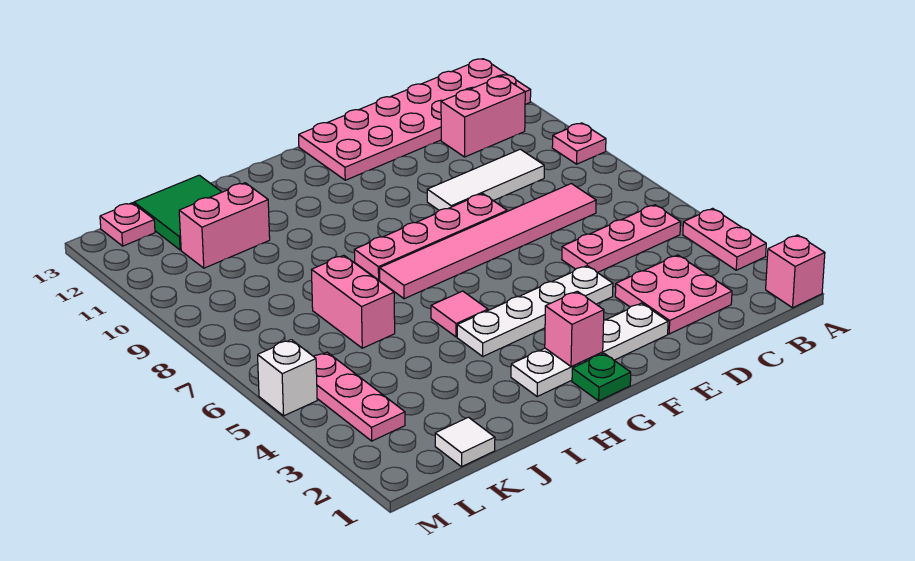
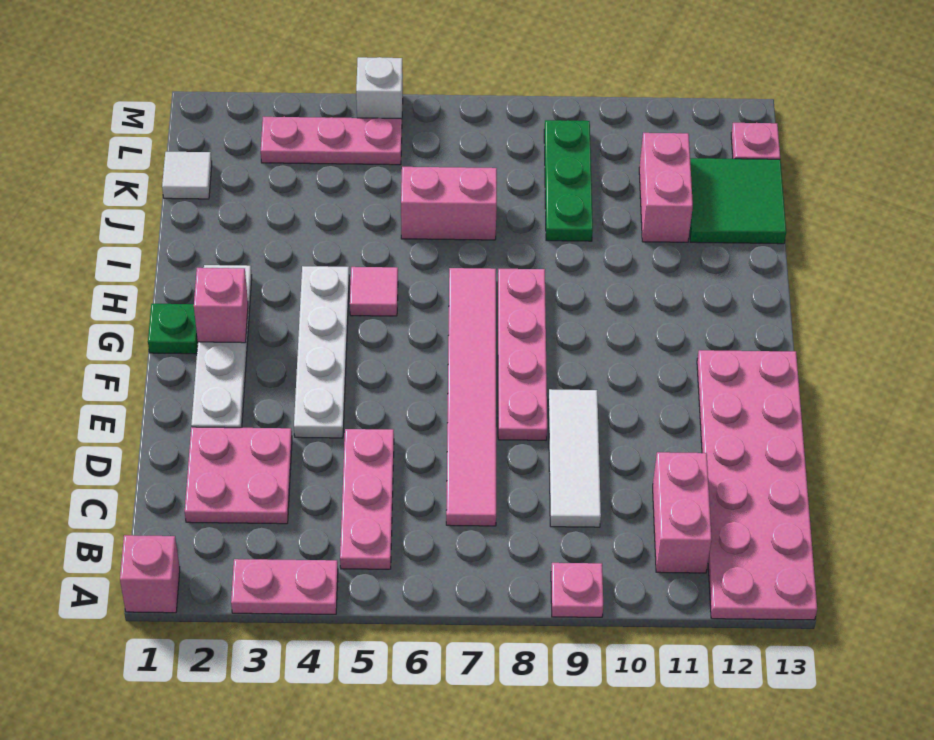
none -> green plate J9:L9 level 1

